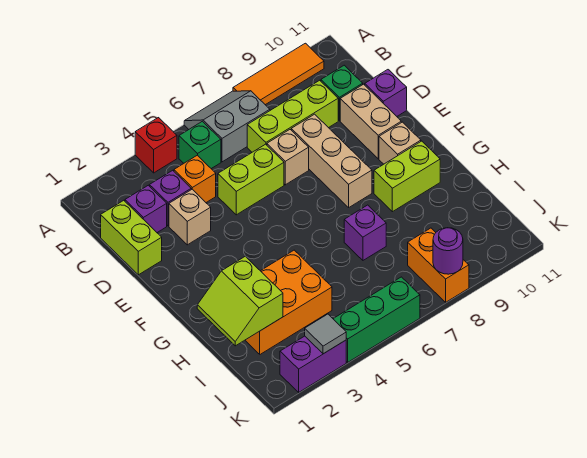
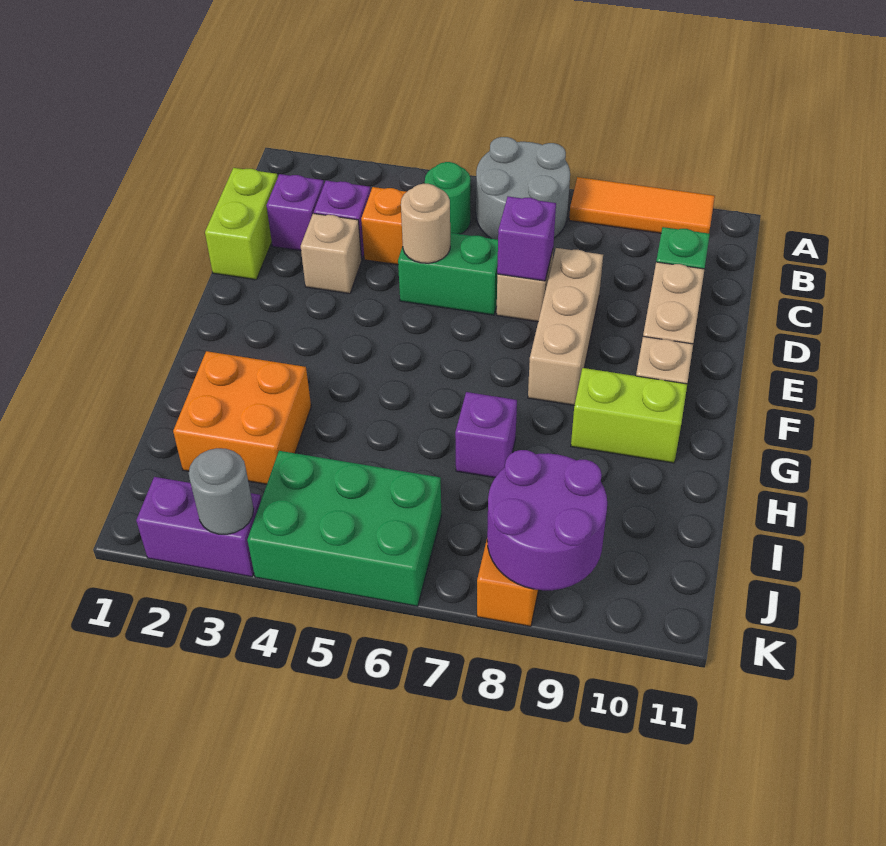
red brick A4 level 1 -> none
grey slope A6:B7 level 1 top B -> grey round brick A6:B7 level 1
green brick B5 level 1 -> green round brick B5 level 1
lime brick C7:C9 level 1 -> none
lime brick D5:D6 level 1 -> green brick D5:D6 level 1
none -> tan round brick D5 level 2
purple brick D11 level 1 -> purple brick D7 level 2
lime slope H1:I2 level 2 top 2 -> none
orange brick H2:I4 level 1 -> orange brick H2:I3 level 1
grey tile K3 level 2 -> grey round brick K3 level 2
green brick K4:K6 level 1 -> green brick J4:K6 level 1
purple round brick K8 level 2 -> purple round brick J8:K9 level 2

